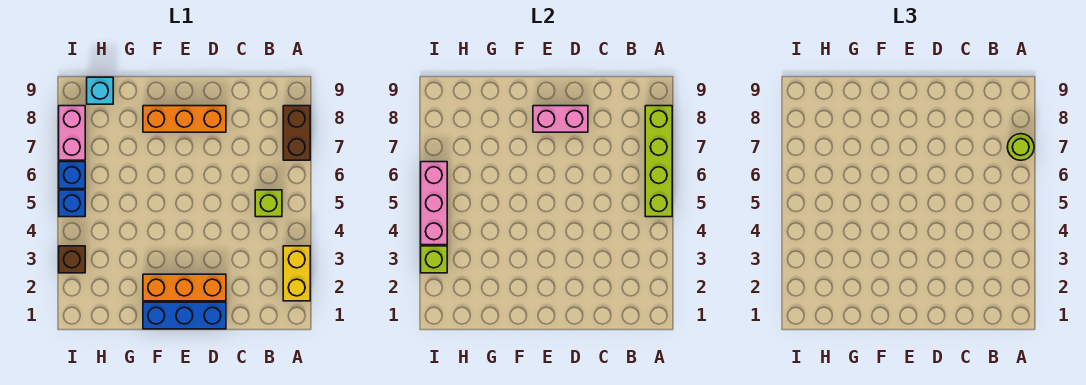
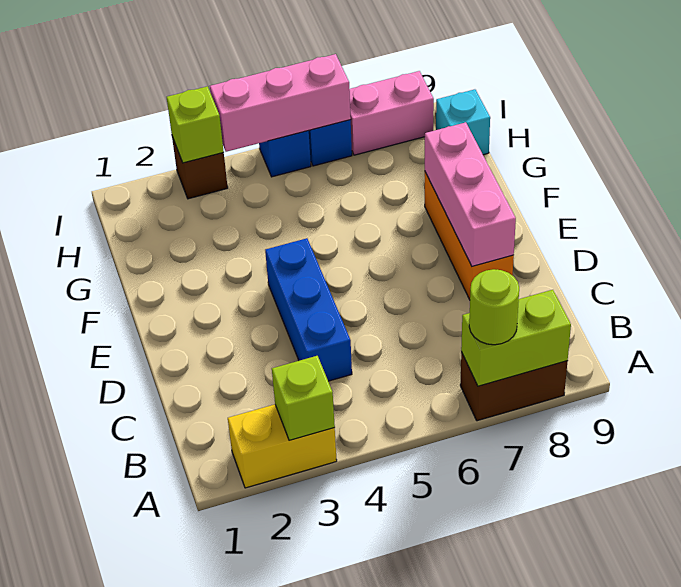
lime brick A5:A8 level 2 -> lime brick A7:A8 level 2
lime brick B5 level 1 -> lime brick A3 level 2
blue brick D1:F1 level 1 -> blue brick C4:E4 level 1
orange brick D2:F2 level 1 -> none
pink brick D8:E8 level 2 -> pink brick D8:F8 level 2

